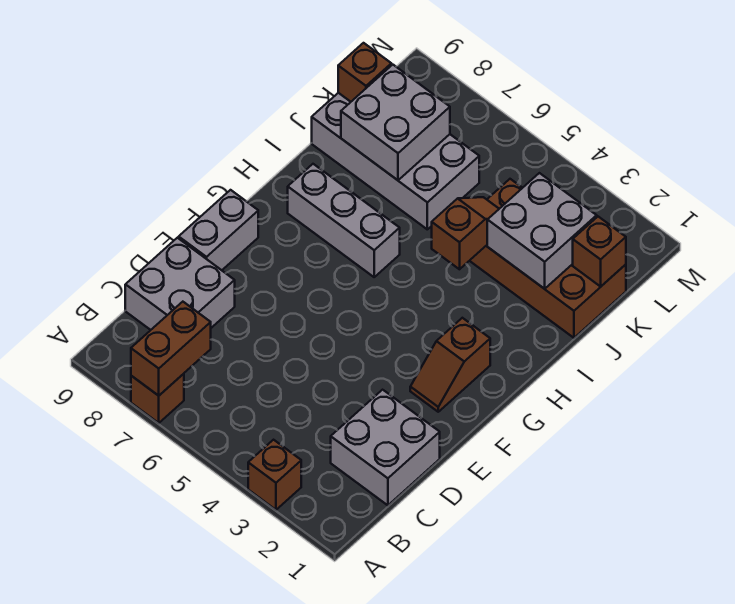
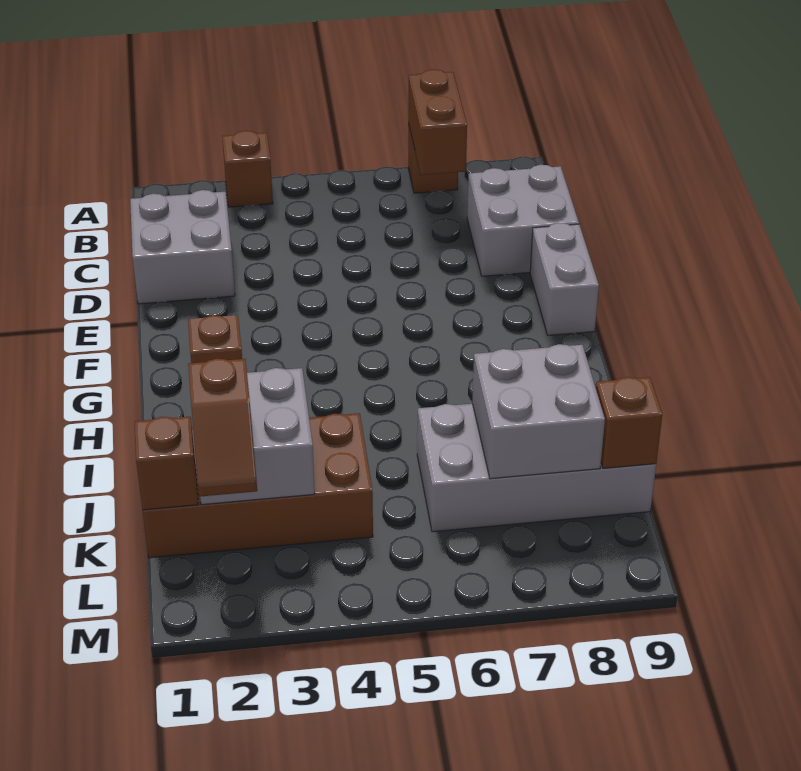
grey brick H6:H8 level 1 -> none
brown slope I4:J4 level 2 top I -> brown slope K2:L2 level 3 top K

